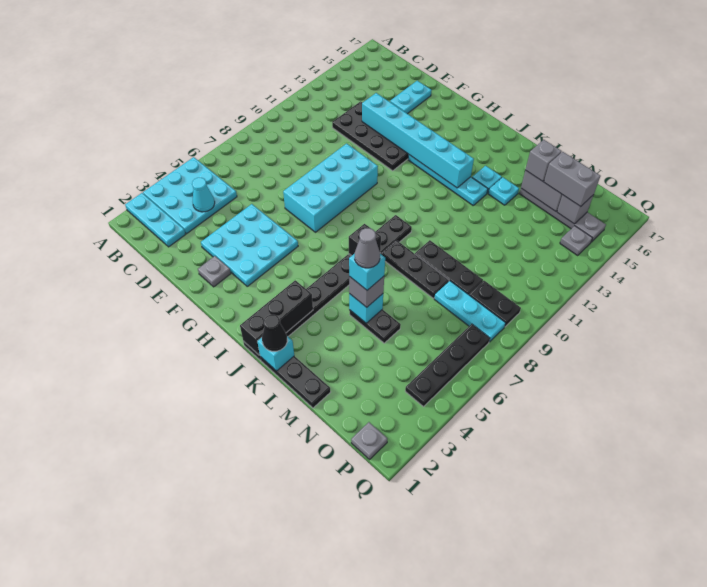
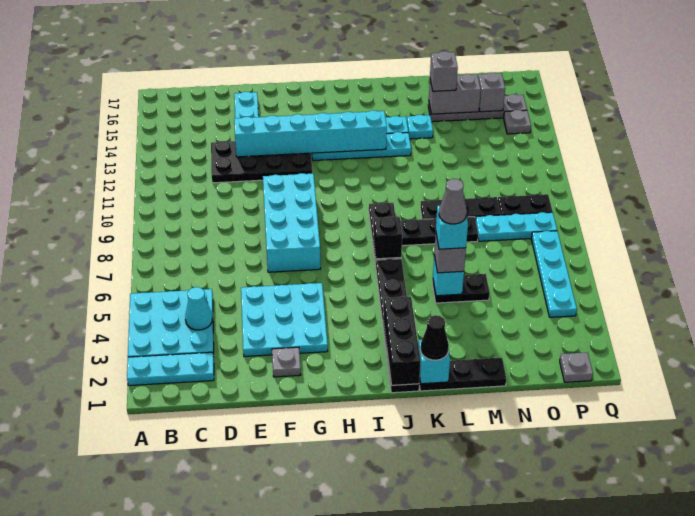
grey brick N15:O15 level 3 -> none
black plate P4:P7 level 1 -> cyan plate P4:P7 level 1

